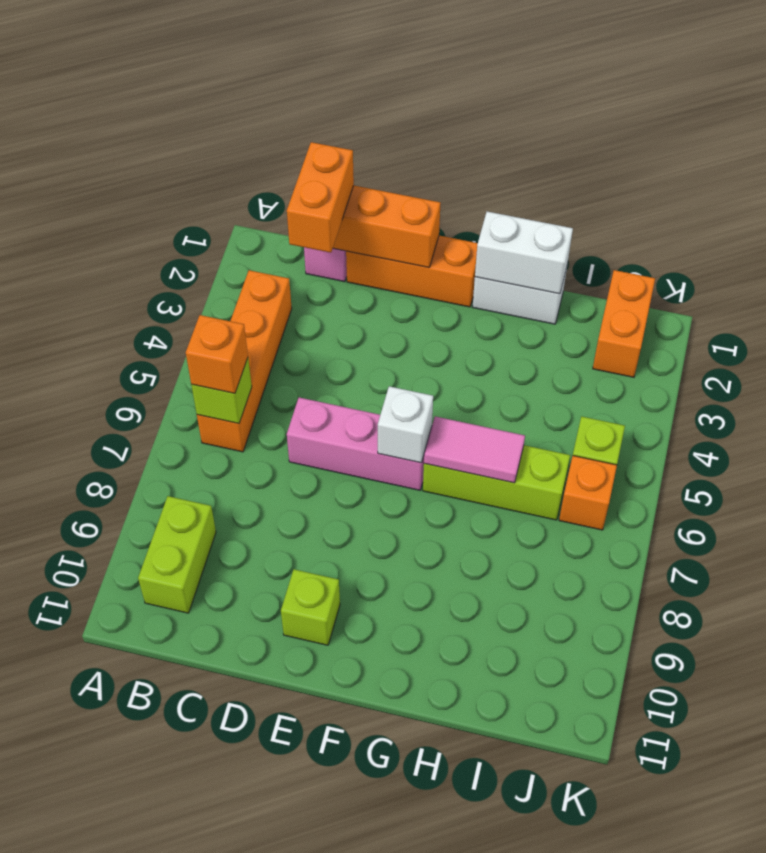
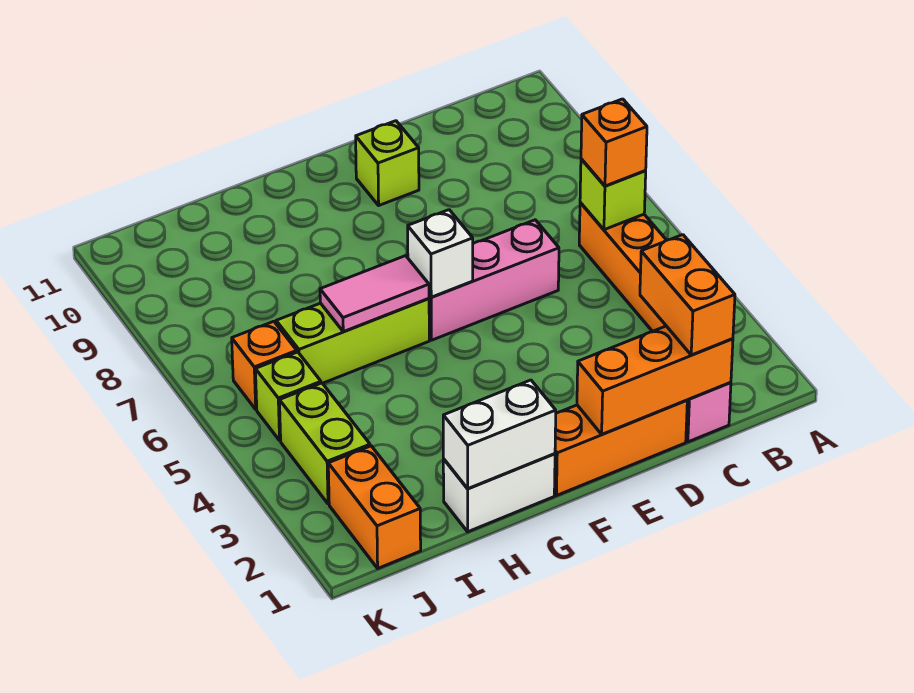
lime brick B9:B10 level 1 -> lime brick J3:J4 level 1

